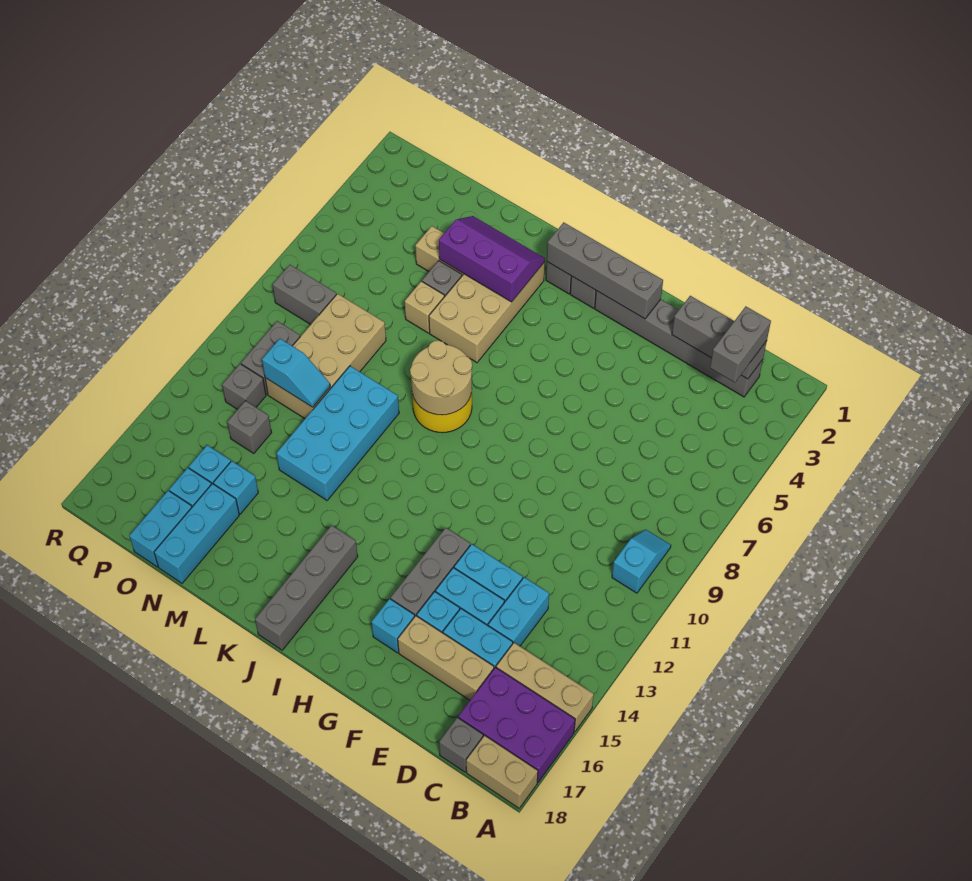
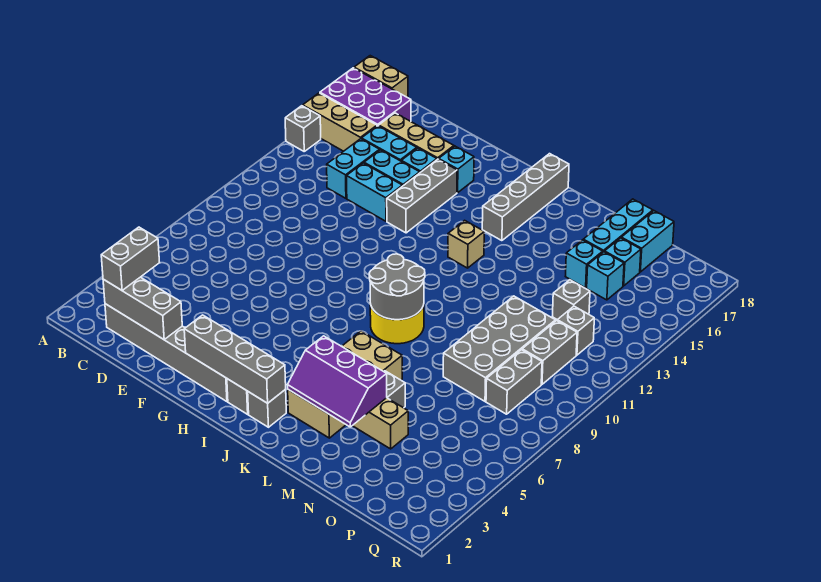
cyan slope B9:B10 level 1 top 10 -> none
grey brick C18 level 1 -> grey brick A14 level 1
tan round brick J8:K9 level 2 -> grey round brick J8:K9 level 2
cyan brick L10:M13 level 1 -> none
tan brick M6 level 1 -> tan brick J13 level 1
tan brick N8:O11 level 1 -> grey brick N8:O11 level 1
cyan slope N11:O11 level 2 top O -> none
grey brick P8:Q8 level 1 -> grey brick P8:P9 level 1

